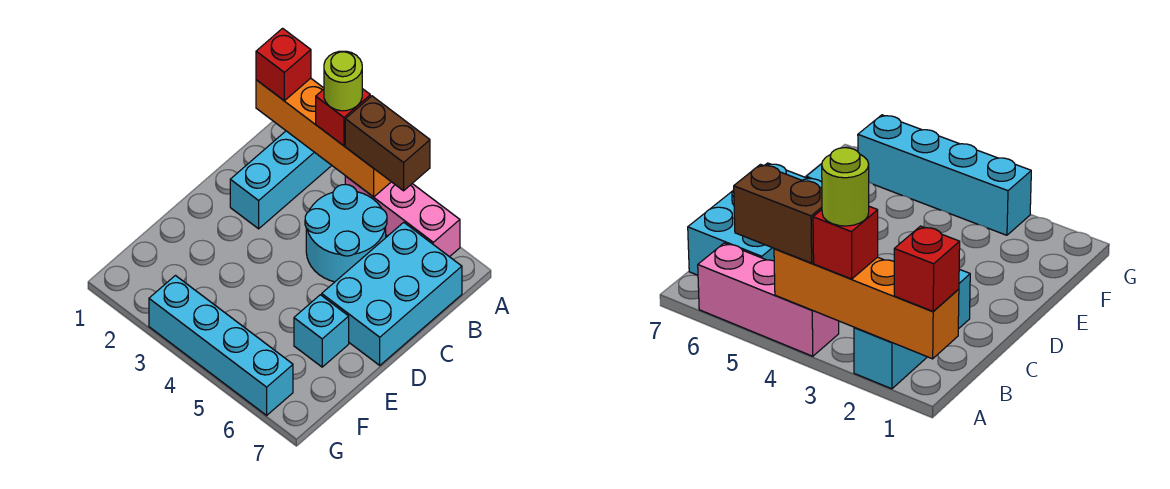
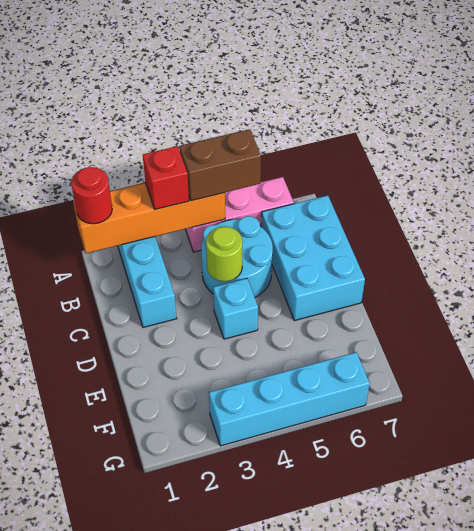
red brick A1 level 3 -> red round brick A1 level 3
lime round brick A3 level 4 -> lime round brick C4 level 2
cyan brick E6 level 1 -> cyan brick D4 level 1

